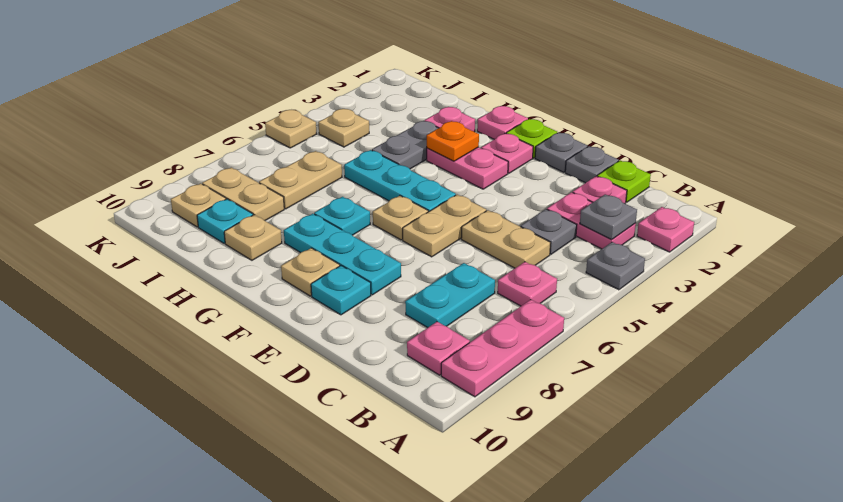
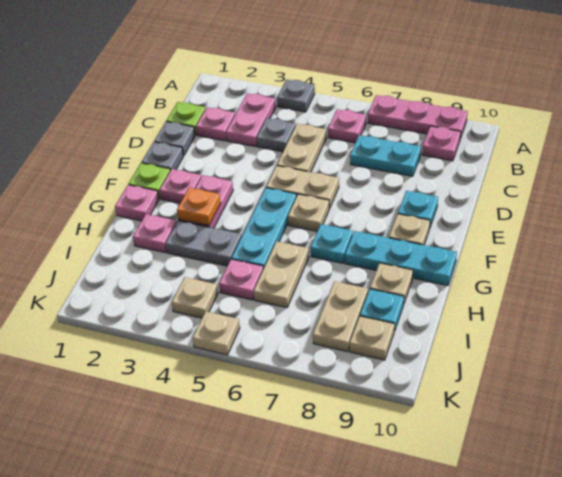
pink plate A2 level 1 -> pink plate I5 level 1
grey plate B3 level 2 -> none
cyan plate E8:G8 level 1 -> cyan plate G8:G10 level 1
tan plate I6:I7 level 1 -> tan plate H6:I6 level 1

